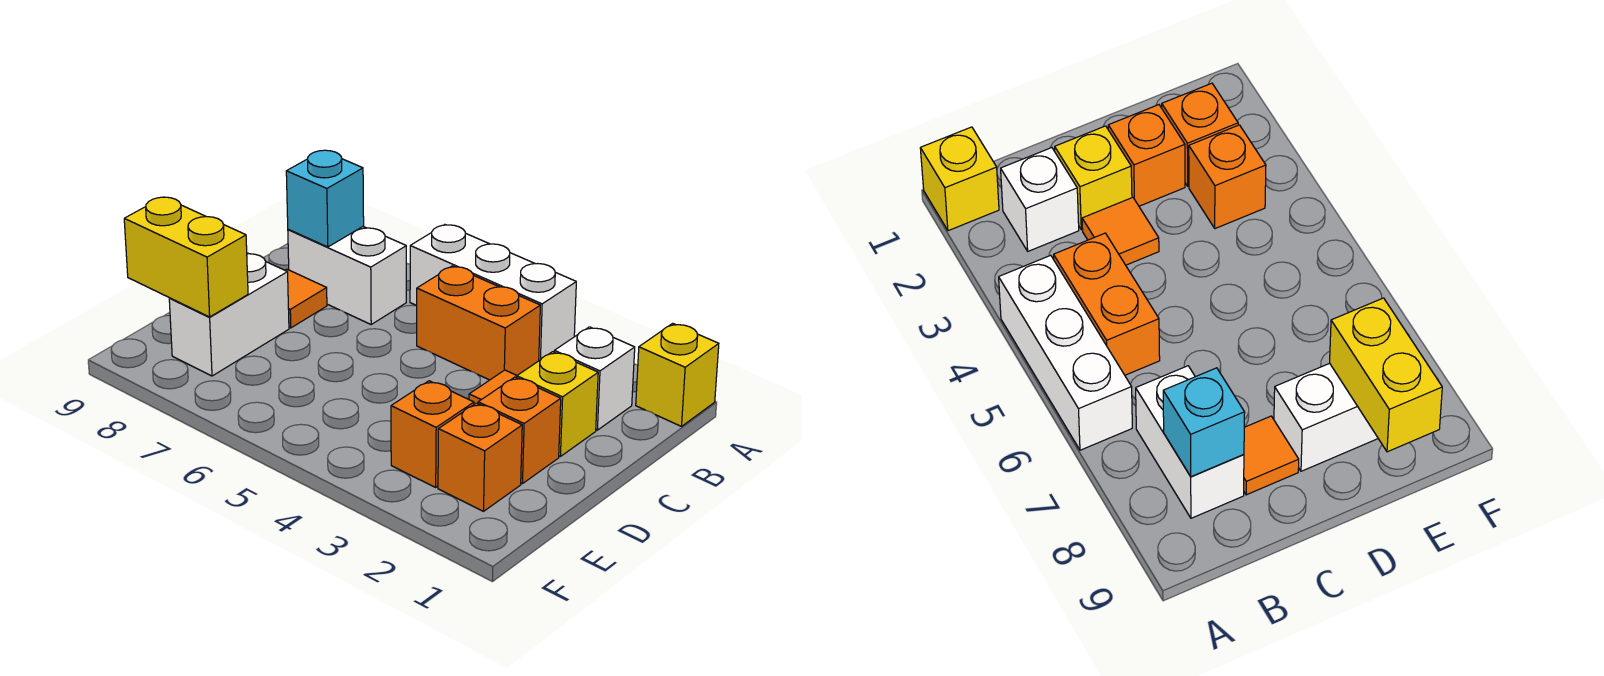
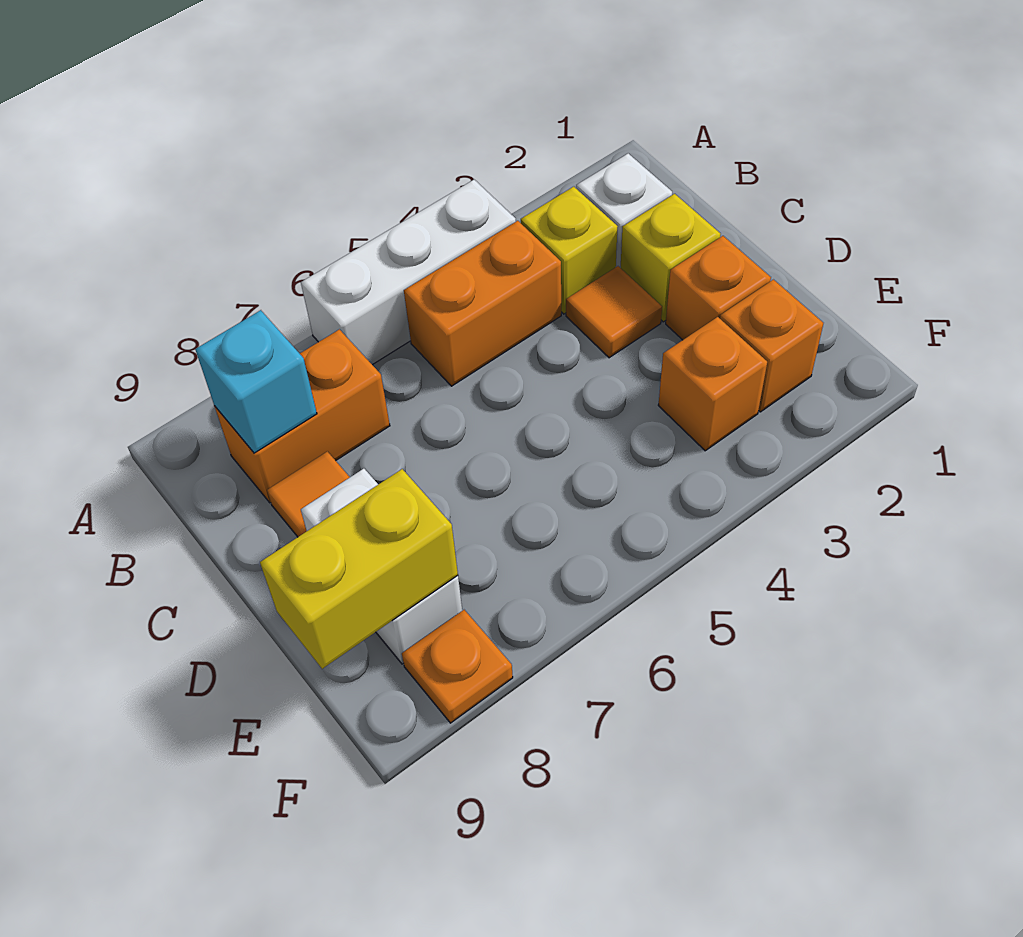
yellow brick A1 level 1 -> yellow brick B3 level 1
white brick B7:B8 level 1 -> orange brick B7:B8 level 1
none -> orange plate F8 level 1

